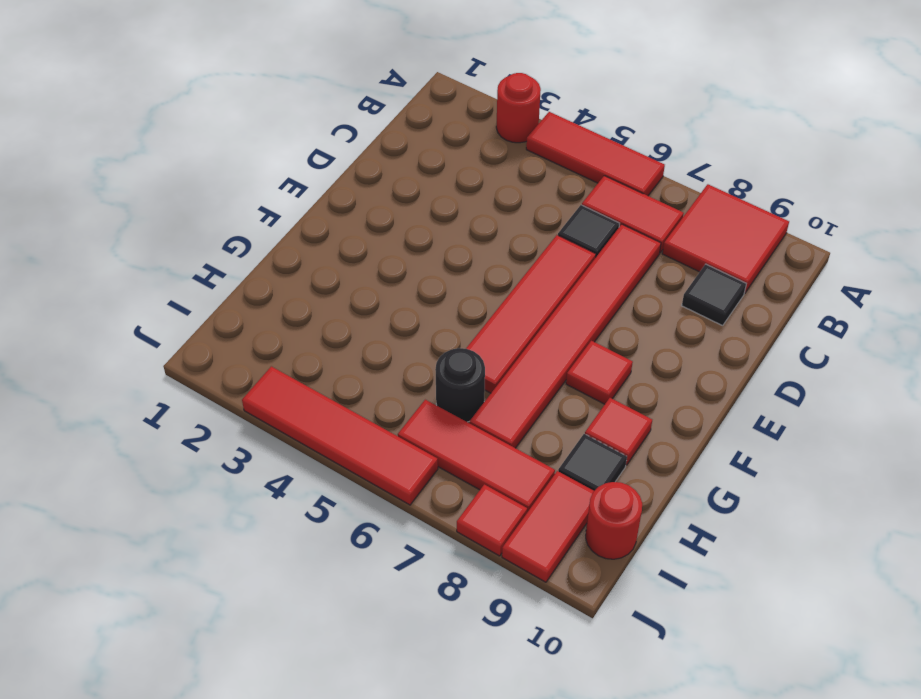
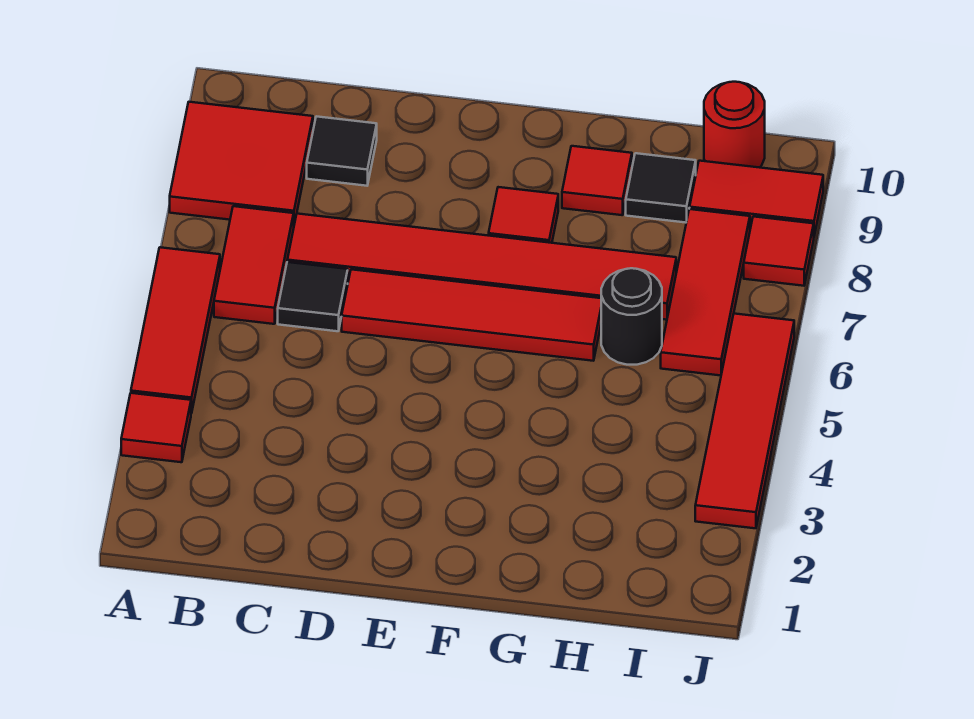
red round brick A3 level 1 -> red tile A3 level 1

